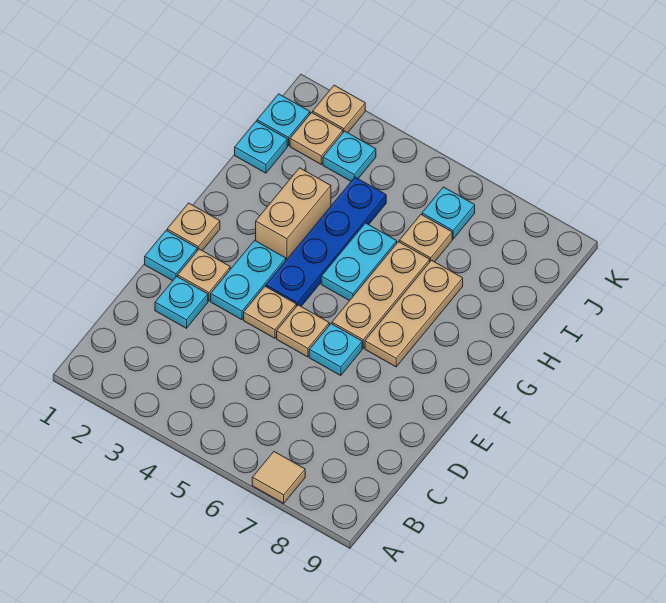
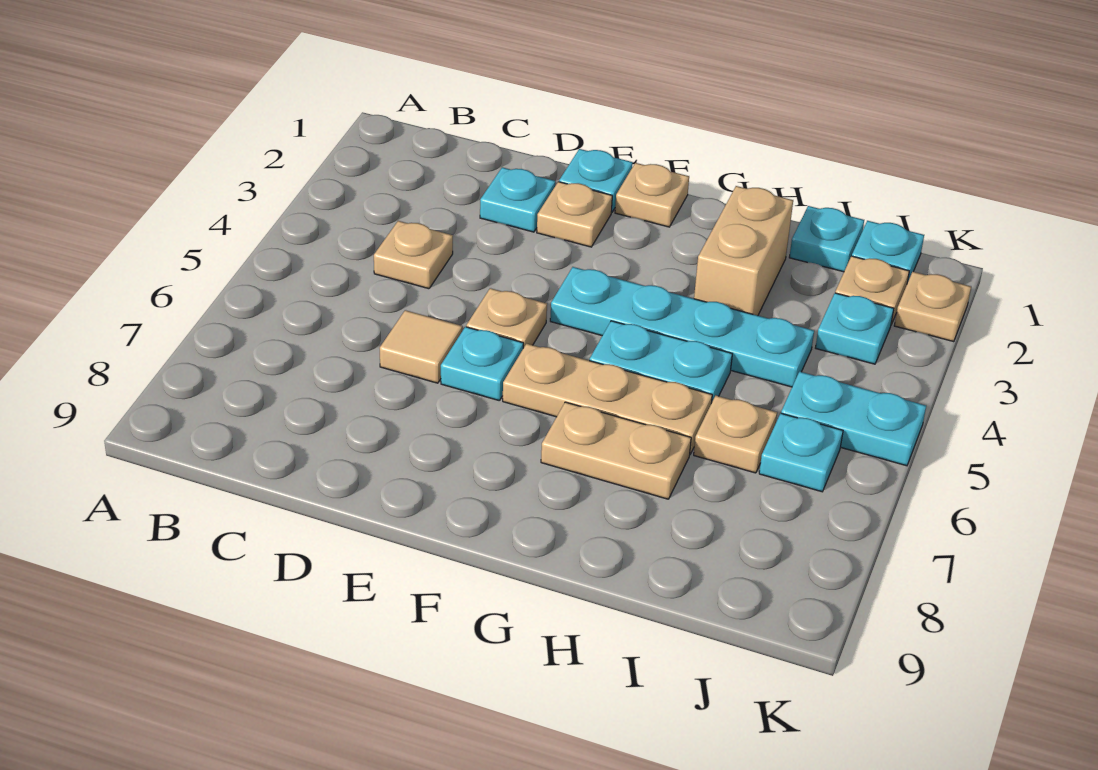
tan tile A7 level 1 -> tan tile D6 level 1
cyan plate E3:F3 level 1 -> cyan plate J5:K5 level 1
tan plate E4 level 1 -> tan plate C4 level 1
blue plate F4:I4 level 1 -> cyan plate F4:I4 level 1
tan plate F7:H7 level 1 -> tan plate G7:H7 level 1
tan brick G3:H3 level 1 -> tan brick H2:H3 level 1

